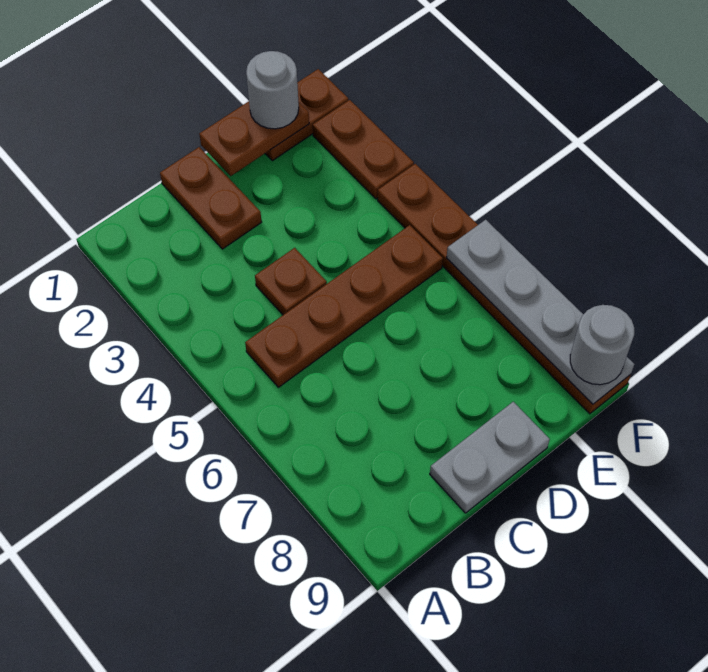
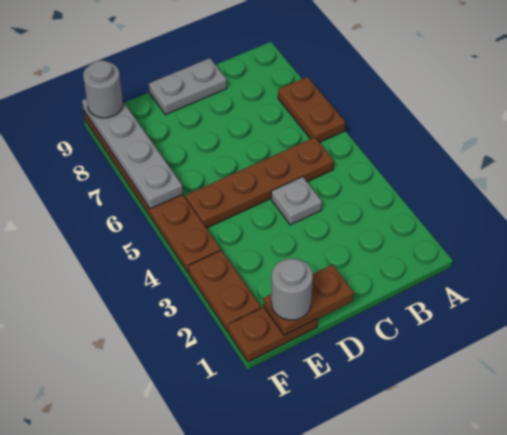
brown plate C1:C2 level 1 -> brown plate A6:A7 level 1
brown plate C4 level 1 -> grey plate C4 level 1

